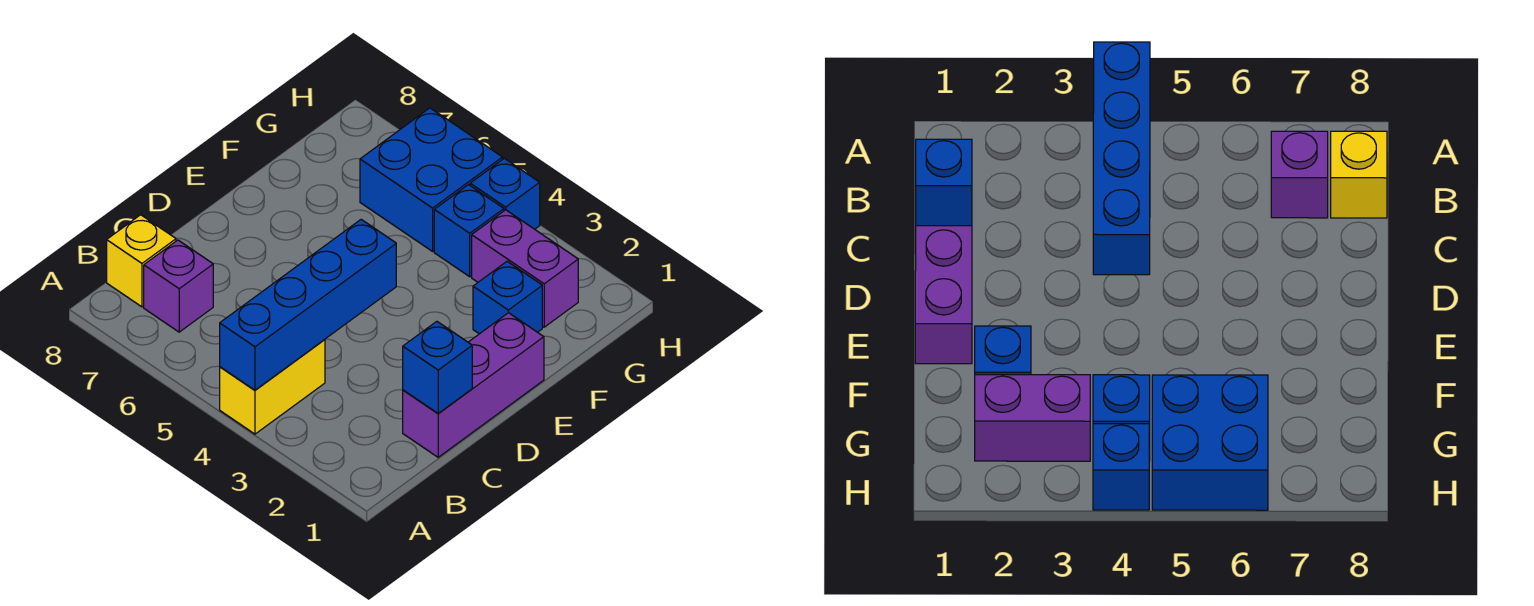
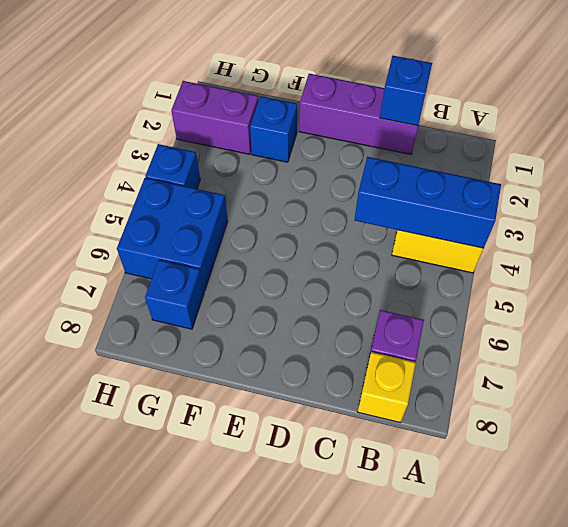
blue brick A4:D4 level 2 -> blue brick A4:C4 level 2
purple brick G2:G3 level 1 -> purple brick G2:H2 level 1
blue brick G4 level 1 -> blue brick G7 level 1

